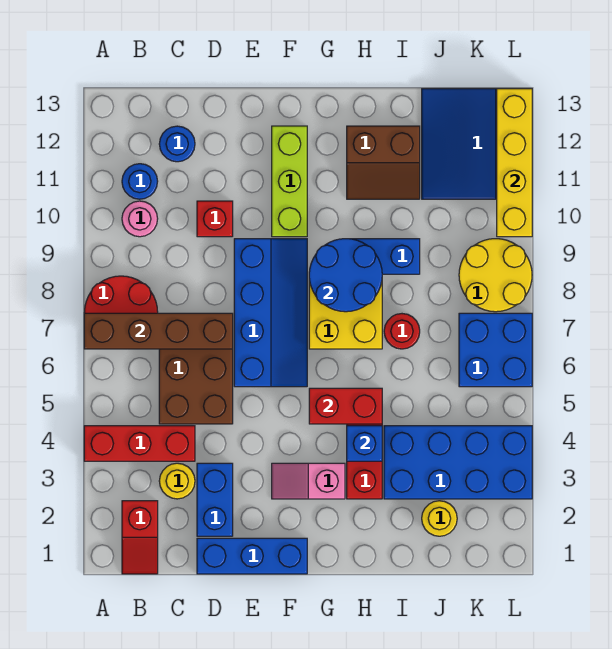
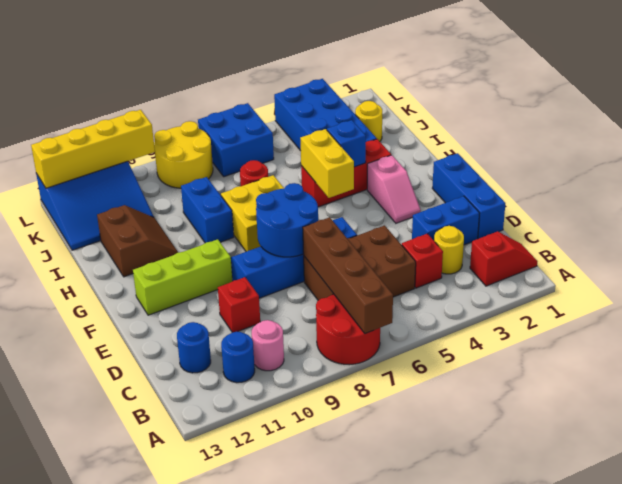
red brick A4:C4 level 1 -> red brick C4 level 1
red brick G5:H5 level 2 -> yellow brick G5:H5 level 2
blue round brick G8:H9 level 2 -> blue round brick E7:F8 level 2

